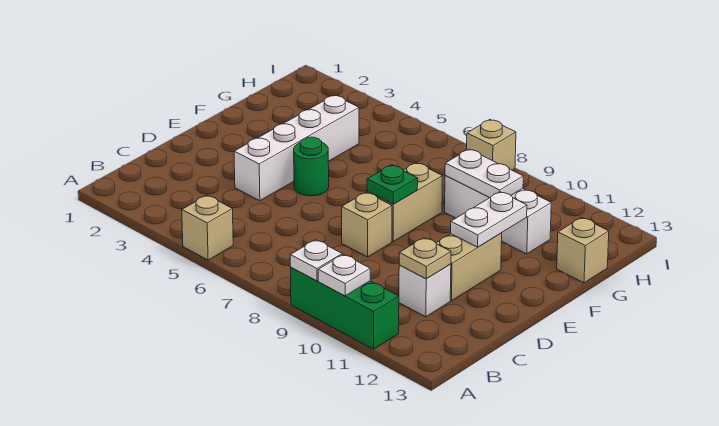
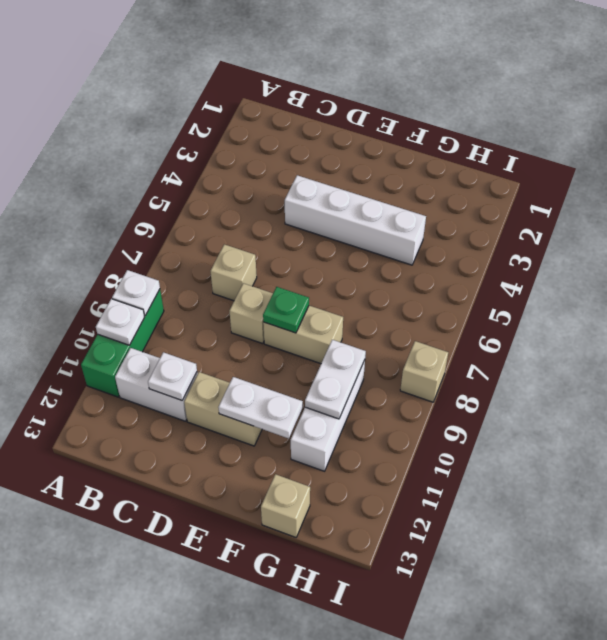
tan brick A5 level 1 -> tan brick C7 level 1
white brick C11 level 1 -> white brick B11:C11 level 1
tan plate C11 level 2 -> white plate C11 level 2
green round brick E5 level 1 -> none

